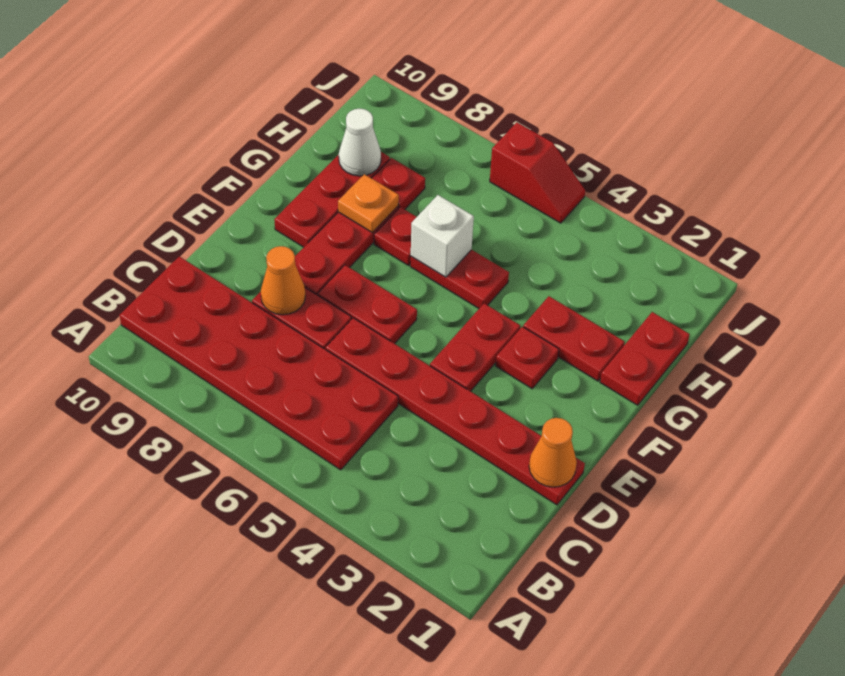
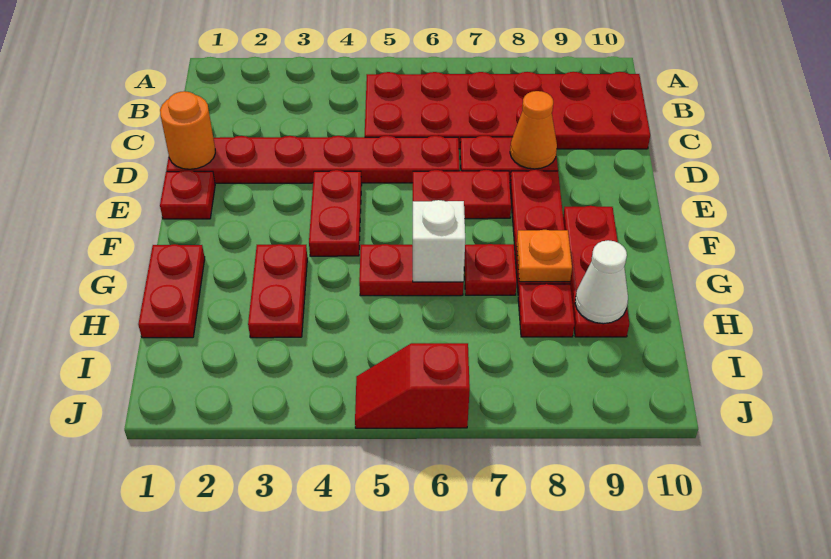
orange cone D1 level 2 -> orange round brick D1 level 2
red plate F3 level 1 -> red plate E1 level 1
red plate G2:G3 level 1 -> red plate G3:H3 level 1

